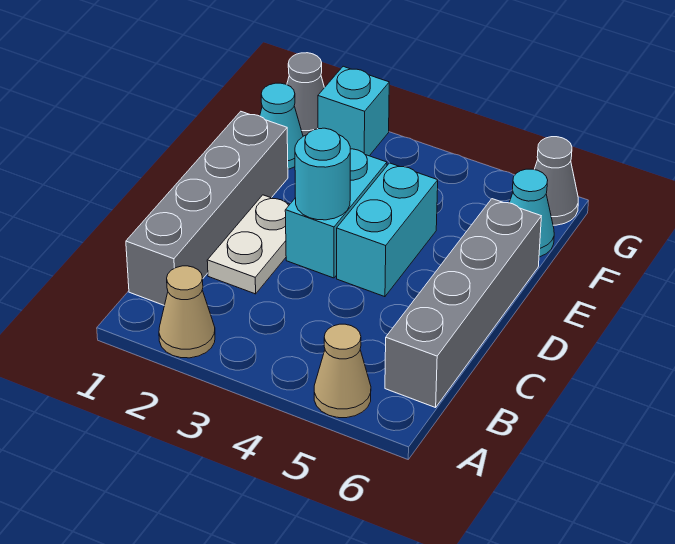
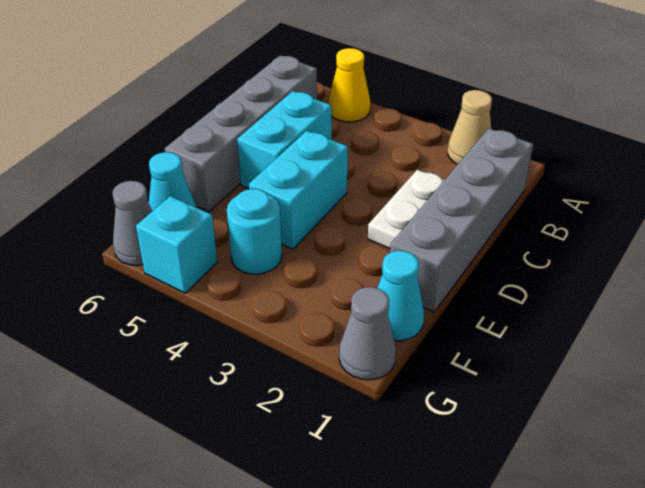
tan cone A5 level 1 -> yellow cone A5 level 1
cyan brick D3:E3 level 1 -> cyan brick C5:D5 level 1
cyan round brick D3 level 2 -> cyan round brick F4 level 1
cyan brick G2 level 1 -> cyan brick G5 level 1

